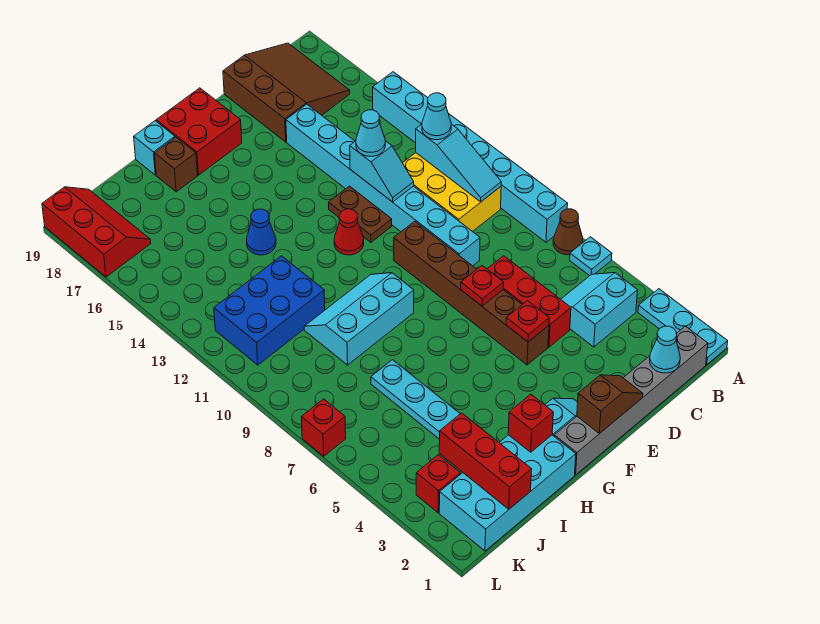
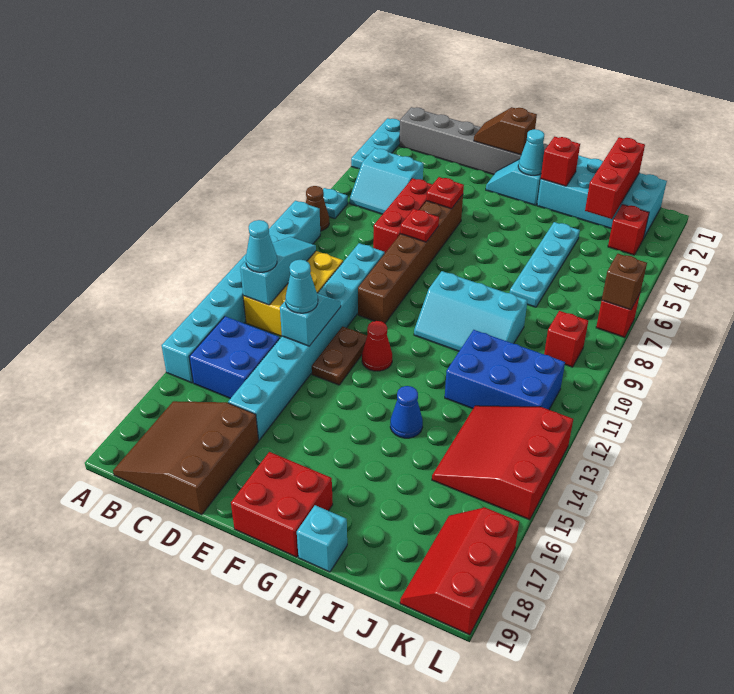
none -> blue brick B14:C15 level 1
cyan cone C1 level 2 -> cyan cone G2 level 2
brown brick H18 level 1 -> brown brick L7 level 2
none -> red slope J13:L15 level 1 top L
none -> red brick K9 level 1

